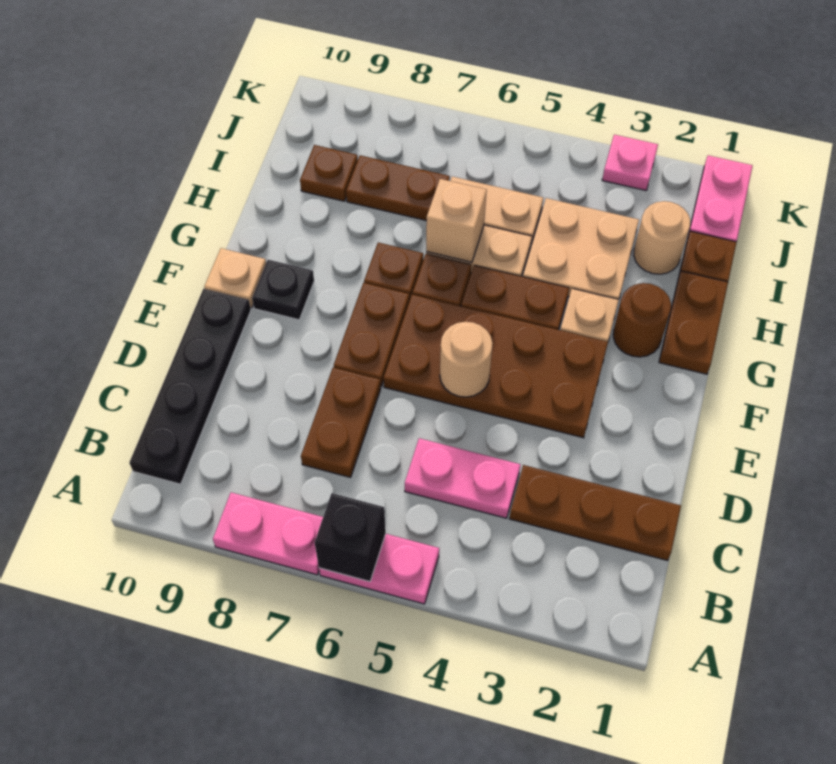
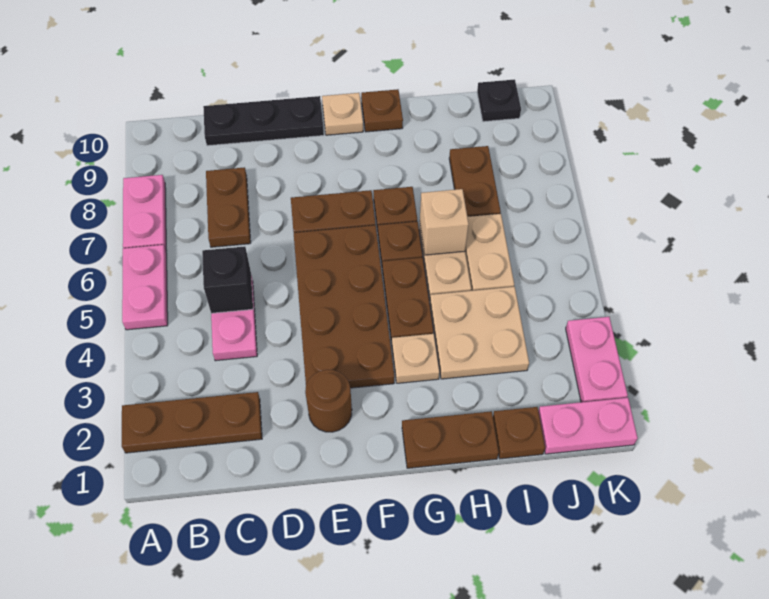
black brick A6 level 2 -> black brick C5 level 2
black plate B10:E10 level 1 -> black plate C10:E10 level 1
brown plate C1:C3 level 1 -> brown plate A2:C2 level 1
brown plate C7:D7 level 1 -> brown plate C7:C8 level 1
tan round brick E5 level 2 -> none
black plate F9 level 1 -> black plate J10 level 1
brown round brick G2 level 1 -> brown round brick E2 level 1
tan round brick I2 level 1 -> none
brown plate I9 level 1 -> brown plate G10 level 1
pink plate K3 level 1 -> pink plate K2:K3 level 1

